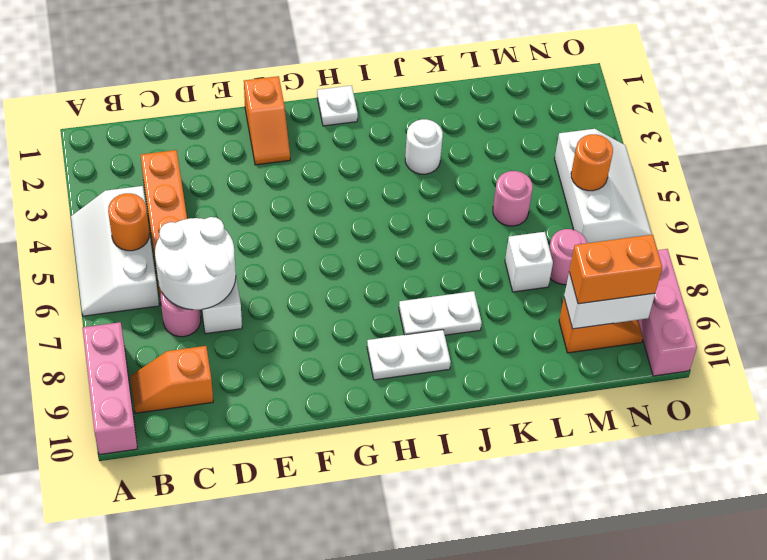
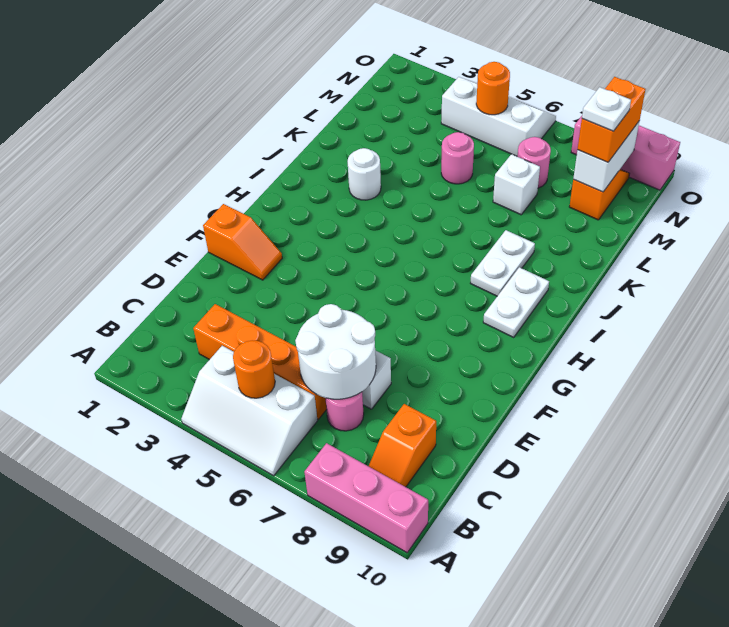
white plate H1 level 1 -> white plate M9 level 4

